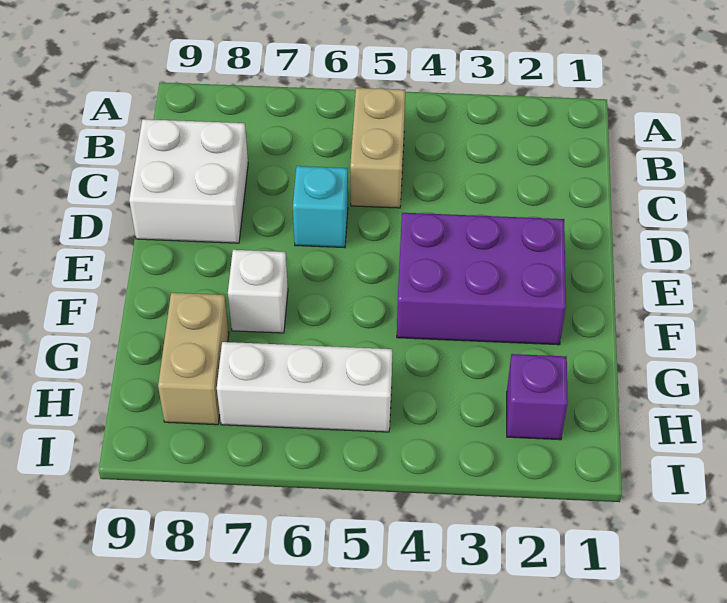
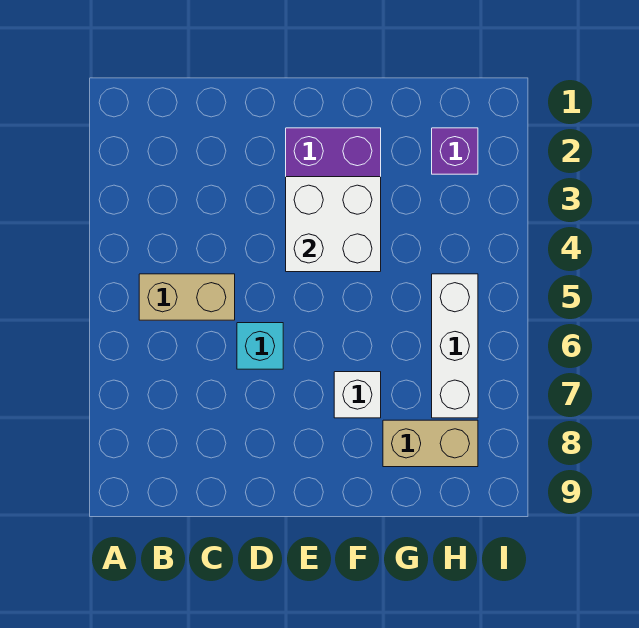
white brick C8:D9 level 1 -> white brick E3:F4 level 2

